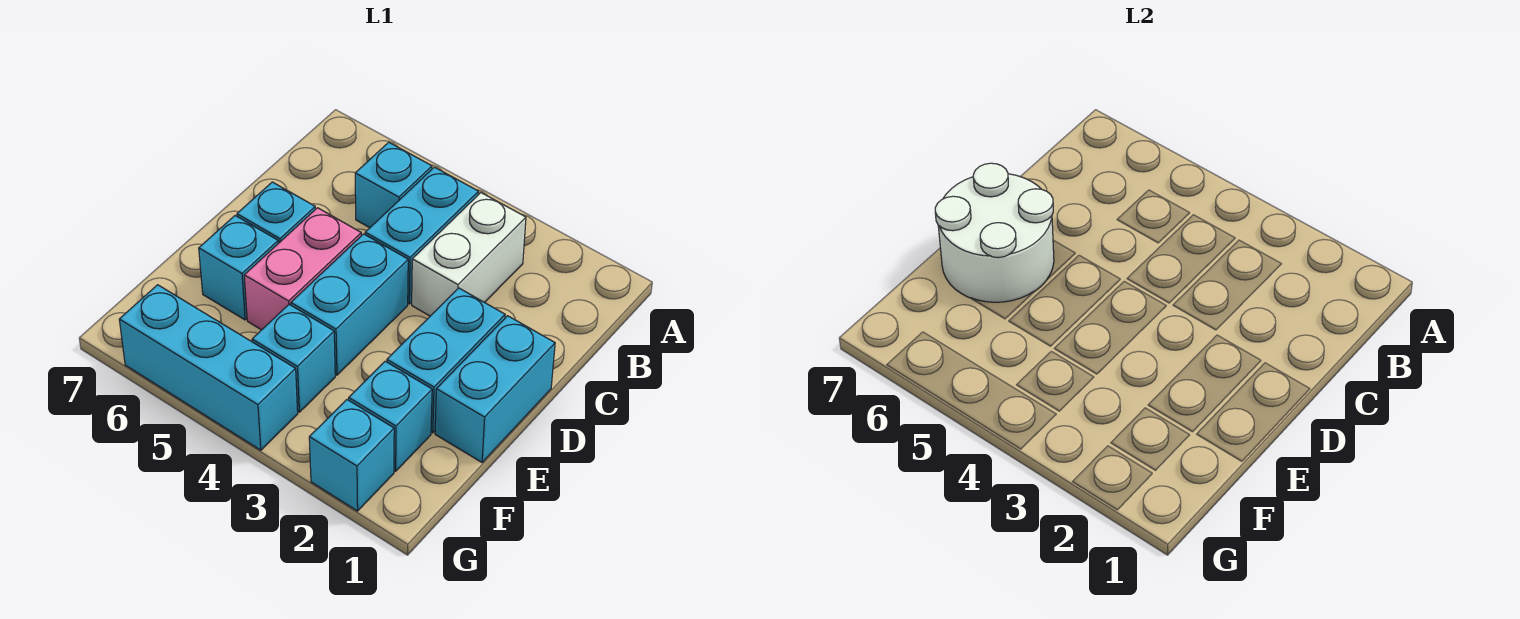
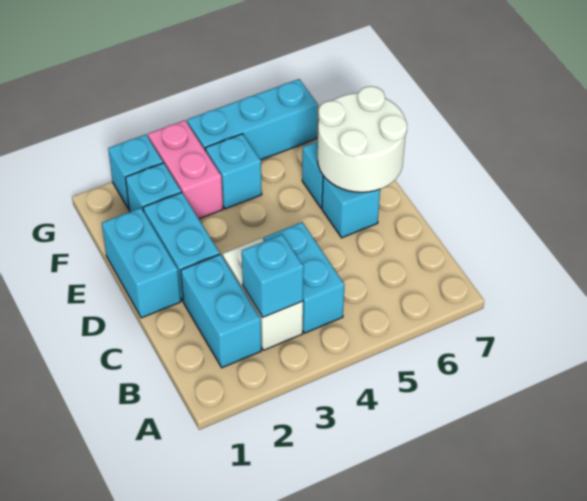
cyan brick B5 level 1 -> cyan brick B3 level 2
cyan brick D4:E4 level 1 -> cyan brick B2:C2 level 1
pink brick D5:E5 level 1 -> pink brick F3:G3 level 1

